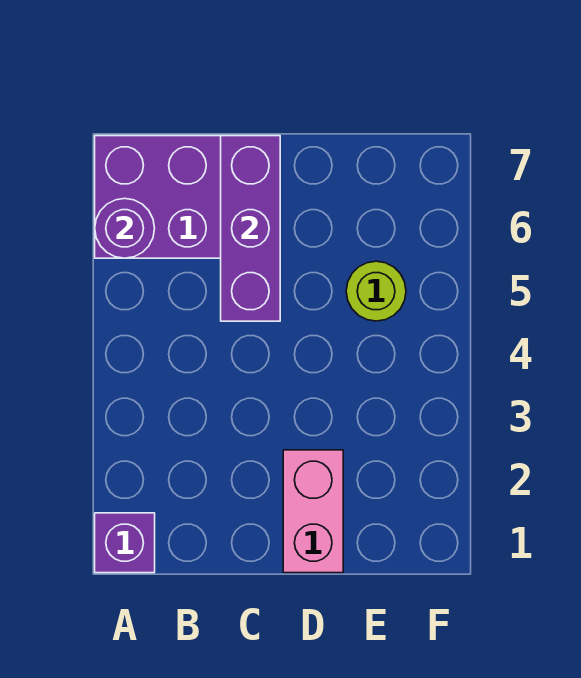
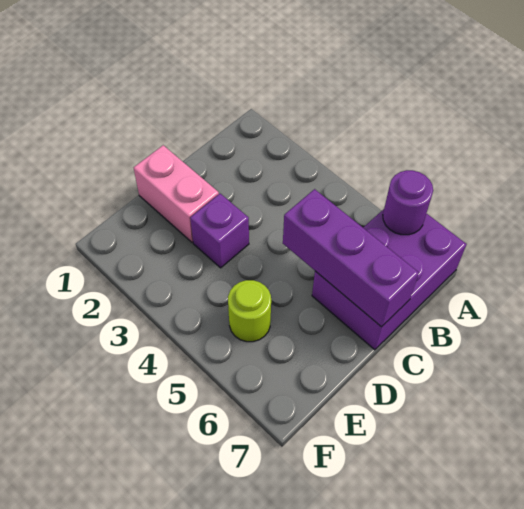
purple brick A1 level 1 -> purple brick D3 level 1

